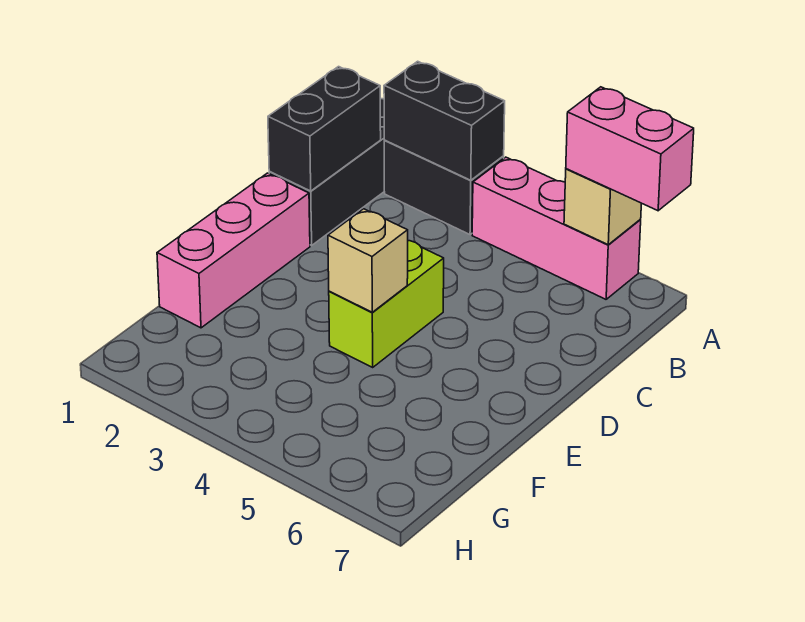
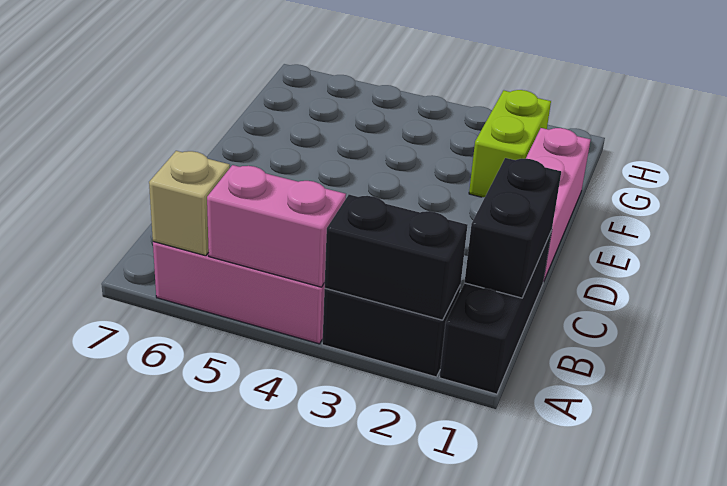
pink brick A6:A7 level 3 -> pink brick A4:A5 level 2
lime brick D4:E4 level 1 -> lime brick F2:G2 level 1
tan brick E4 level 2 -> none

